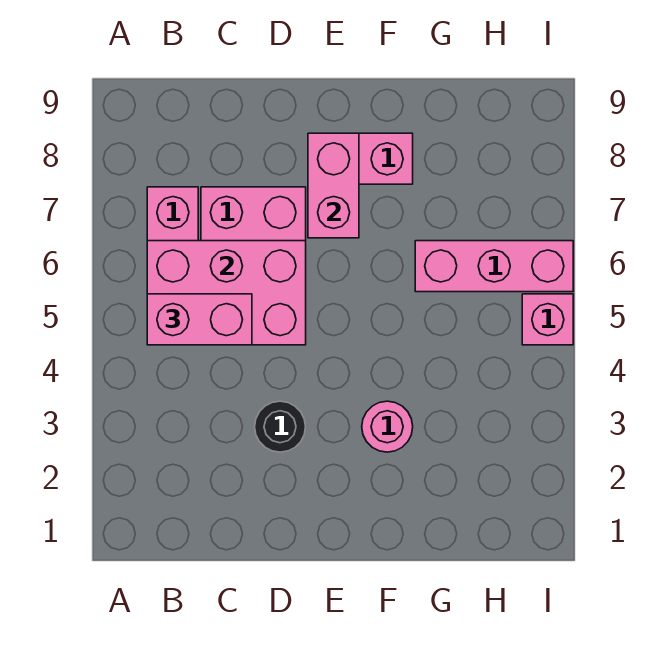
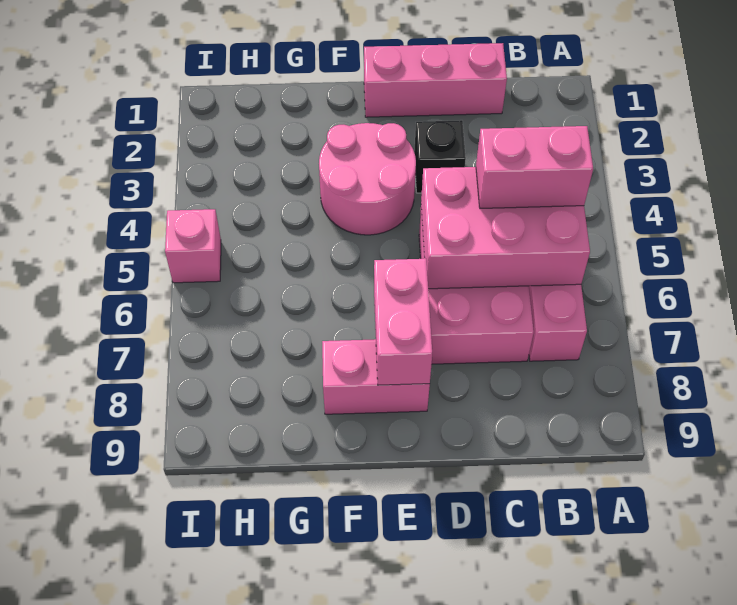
black round brick D3 level 1 -> black brick D3 level 1
pink round brick F3 level 1 -> pink round brick E3:F4 level 1
pink brick G6:I6 level 1 -> pink brick C1:E1 level 1

